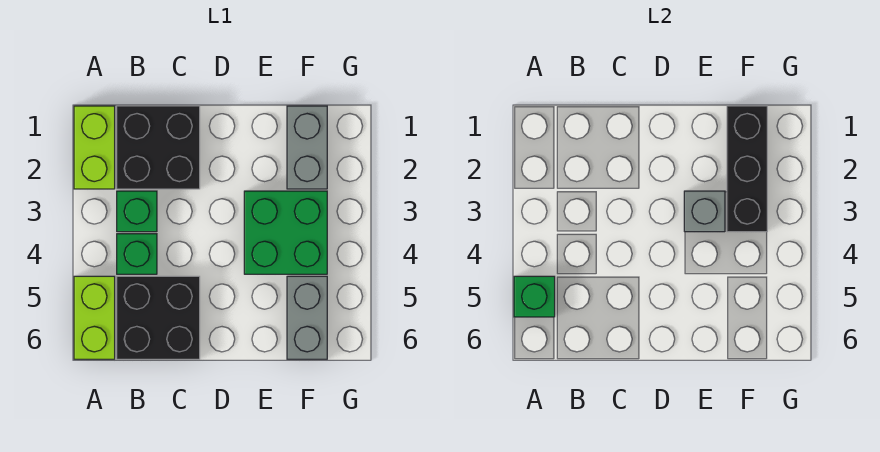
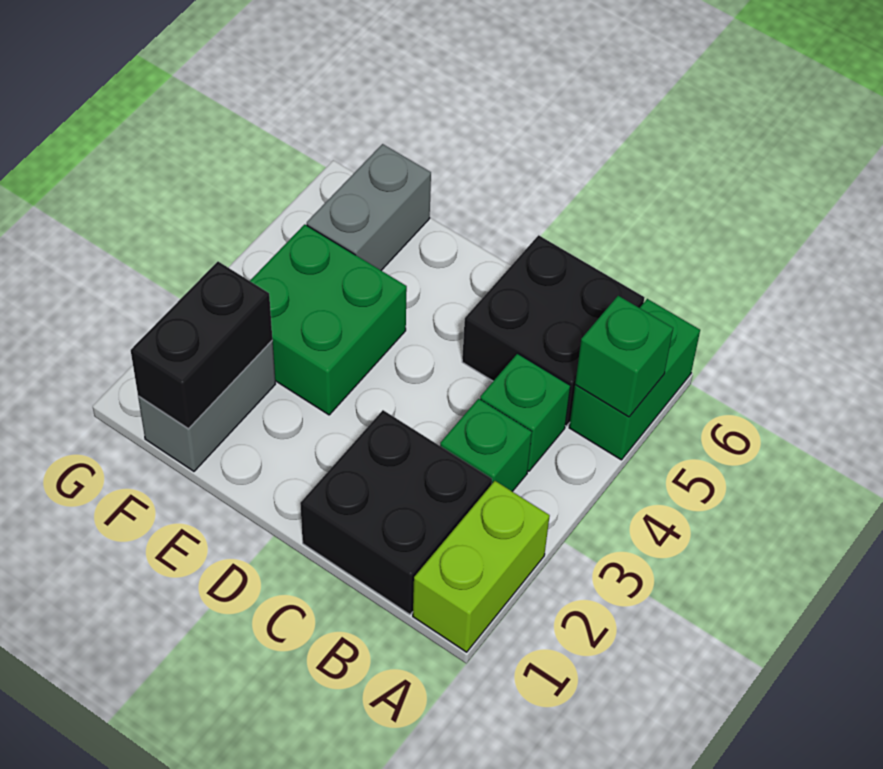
lime brick A5:A6 level 1 -> green brick A5:A6 level 1
grey brick E3 level 2 -> none
black brick F1:F3 level 2 -> black brick F1:F2 level 2

